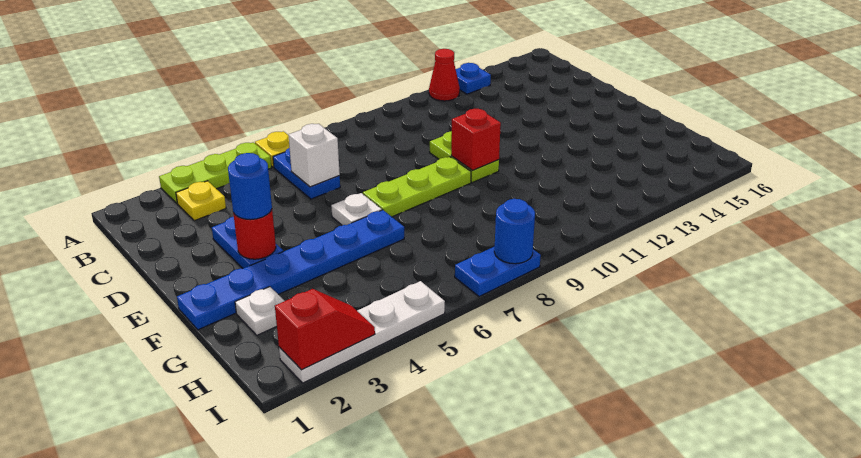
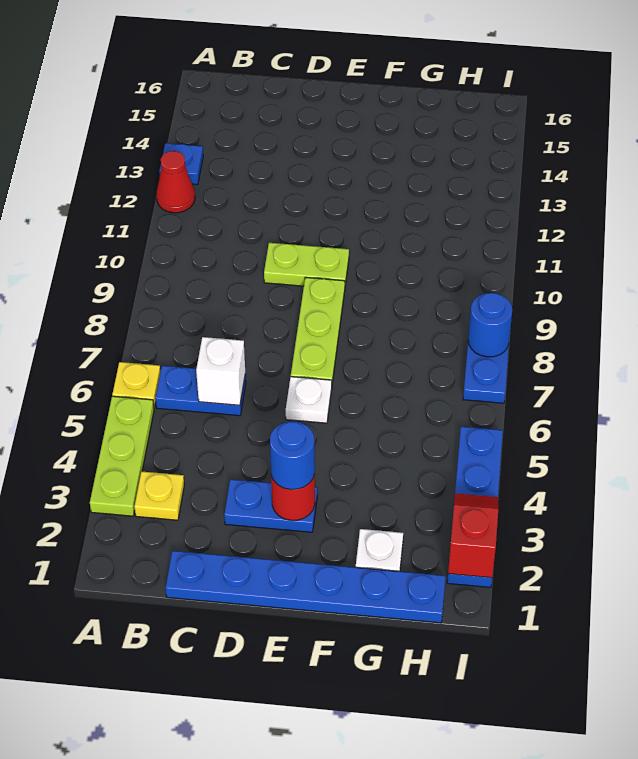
red brick E10 level 2 -> none
blue plate F1:F6 level 1 -> blue plate C1:H1 level 1
white plate I2:I5 level 1 -> blue plate I2:I5 level 1

